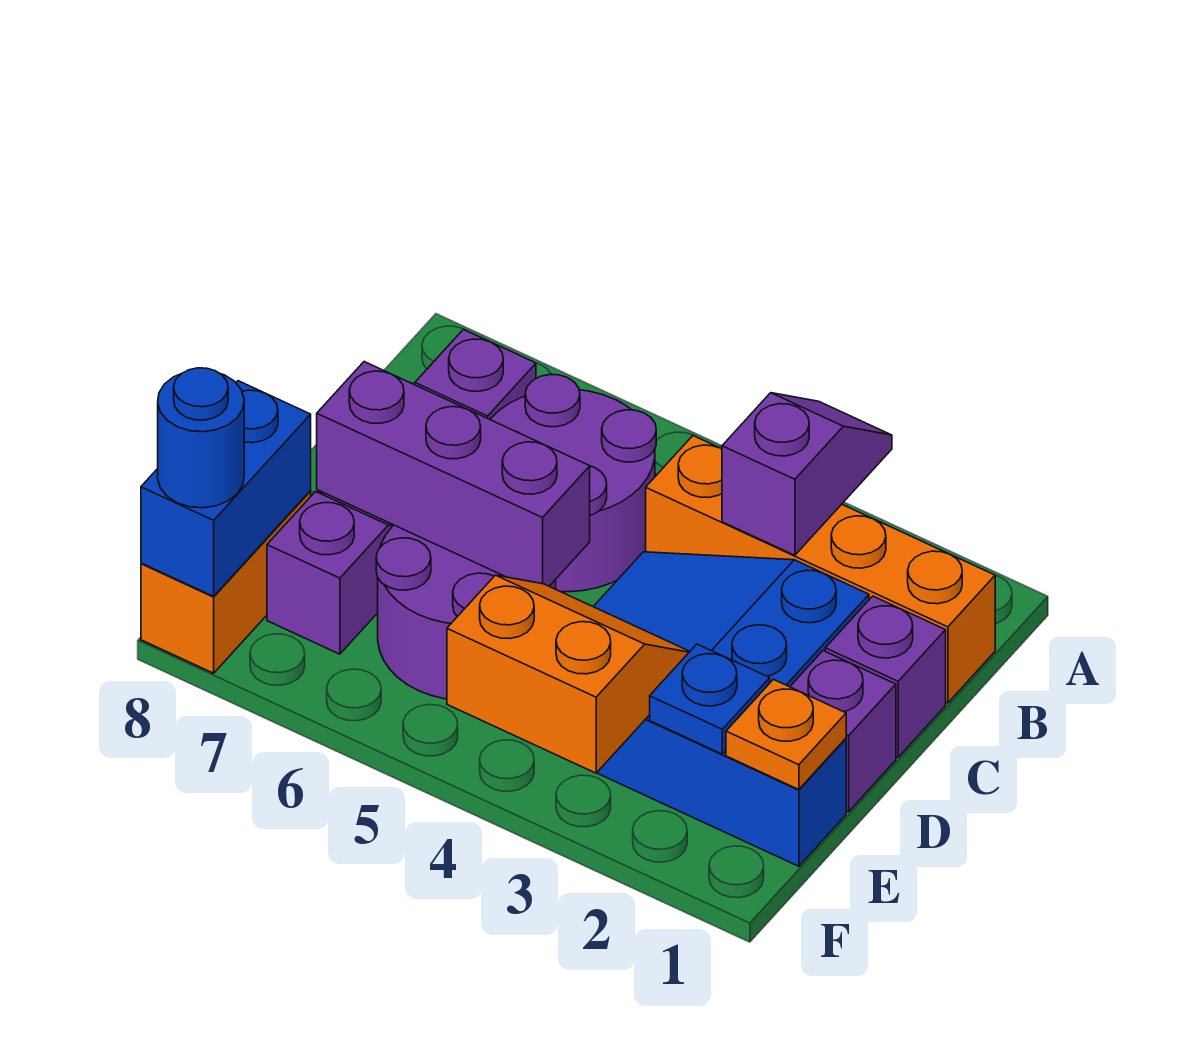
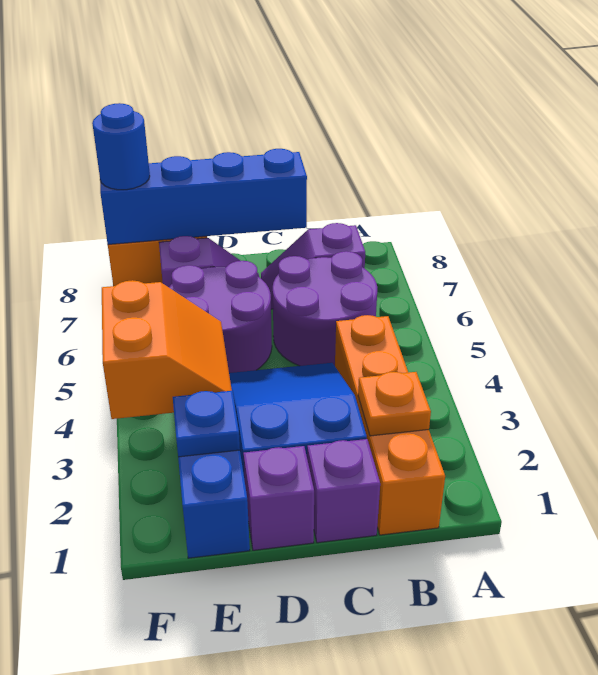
purple slope A3:B3 level 2 top B -> none
purple brick D5:D7 level 2 -> none
orange plate E1 level 2 -> orange plate B2 level 2
blue brick E8:F8 level 2 -> blue brick C8:F8 level 2

